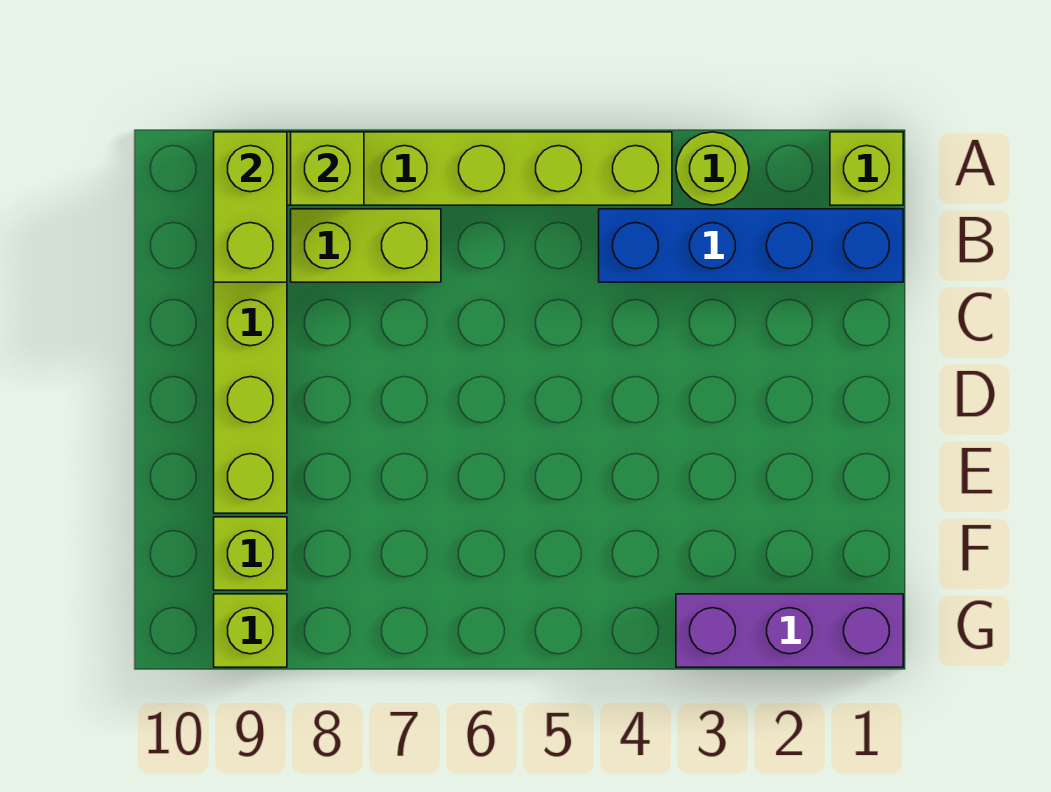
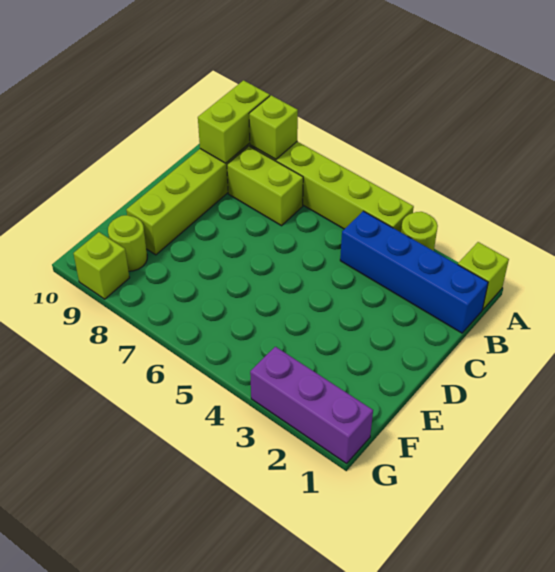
lime brick F9 level 1 -> lime round brick F9 level 1

